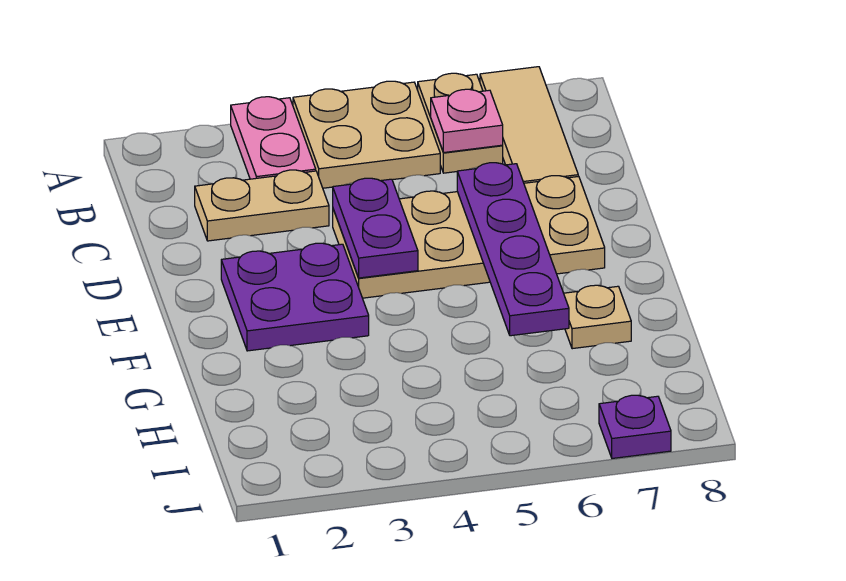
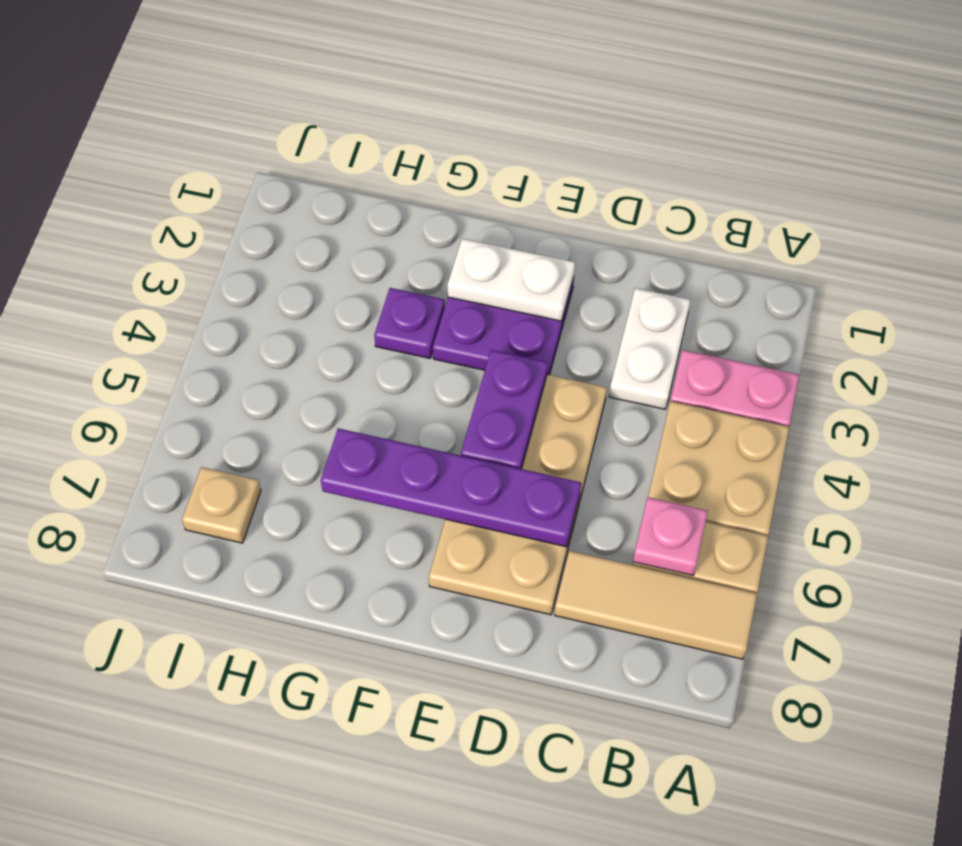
tan plate C2:C3 level 1 -> white plate C2:C3 level 1
purple plate D4:E4 level 2 -> purple plate E4:E5 level 2
none -> white plate E2:F2 level 2
tan plate G7 level 1 -> tan plate I7 level 1
purple plate J7 level 1 -> purple plate G3 level 1

